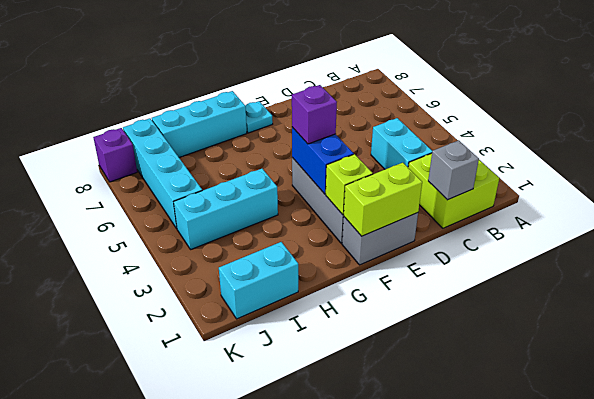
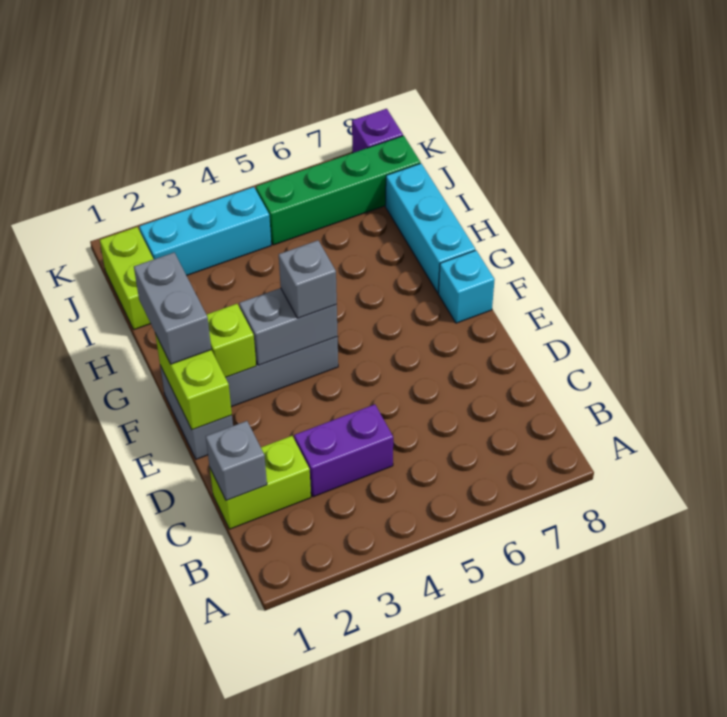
lime brick B1:C2 level 1 -> lime brick C1:C2 level 1
cyan brick C3:C4 level 1 -> purple brick C3:C4 level 1
none -> grey brick F1:G1 level 3
blue brick F3:F4 level 2 -> grey brick F3:F4 level 2
purple brick F4 level 3 -> grey brick F4 level 3
cyan plate F8 level 1 -> cyan brick F8 level 1
cyan brick H4:J4 level 1 -> cyan brick J2:J4 level 1
cyan brick I1:J1 level 1 -> lime brick I1:J1 level 1
cyan brick J5:J8 level 1 -> green brick J5:J8 level 1

